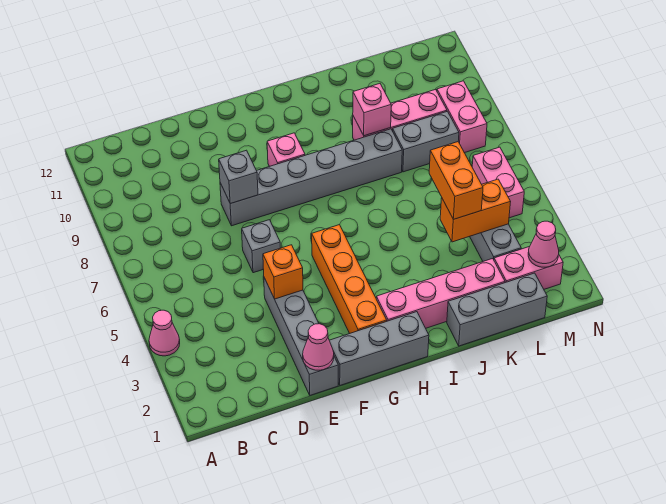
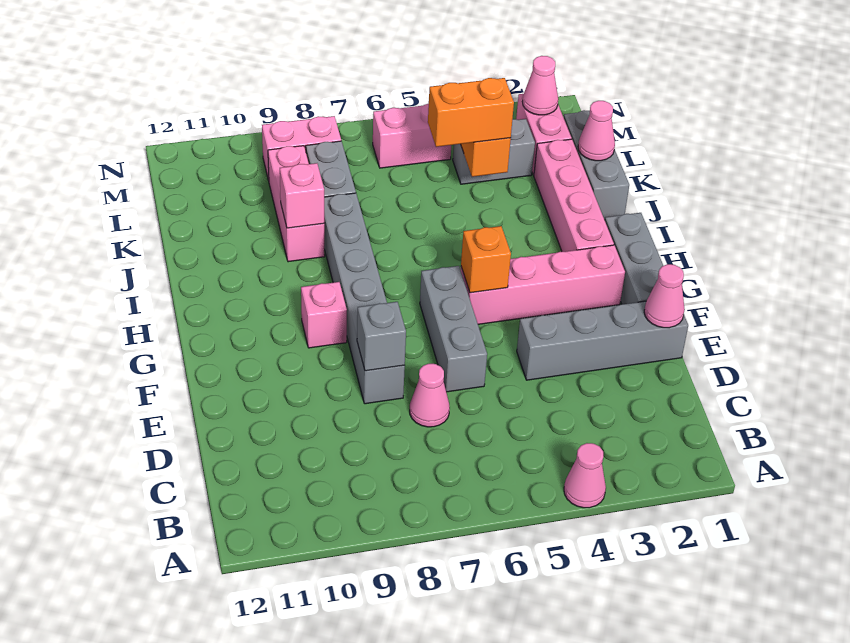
none -> pink cone D7 level 1
orange brick E4 level 2 -> orange brick G5 level 2
grey brick E6 level 1 -> grey brick E6:G6 level 1
orange brick G2:G5 level 1 -> pink brick G2:G5 level 1
none -> pink cone K1 level 2

